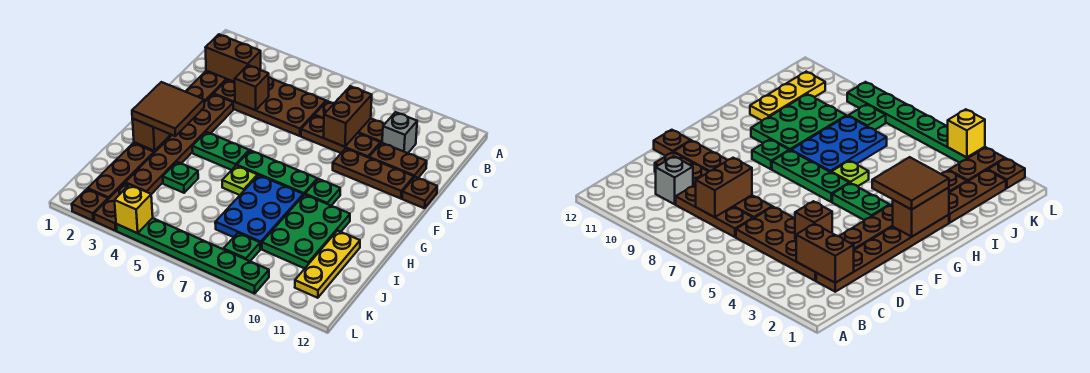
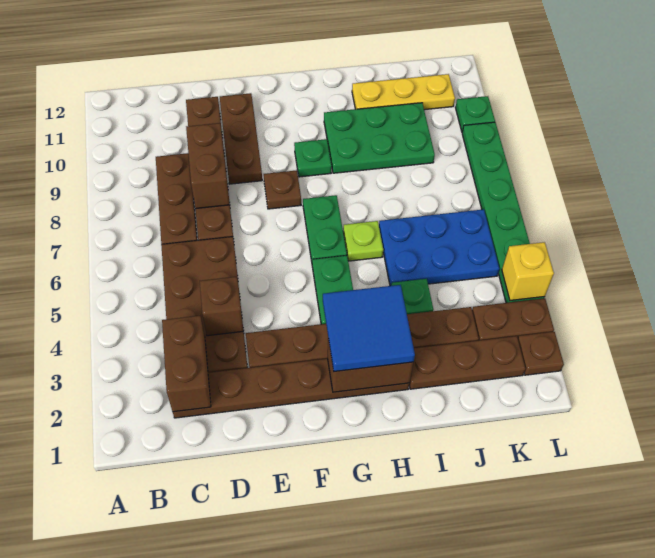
brown brick C8:D8 level 2 -> brown brick D8:D9 level 2
grey brick C10 level 1 -> none
brown plate E12 level 1 -> brown plate F8 level 1
brown tile G2:H3 level 3 -> blue tile G2:H3 level 3
green plate G6:G8 level 1 -> green plate G6:G7 level 1
blue plate H7:J8 level 1 -> blue plate I5:K6 level 1
green plate K8 level 1 -> green plate L10 level 1

